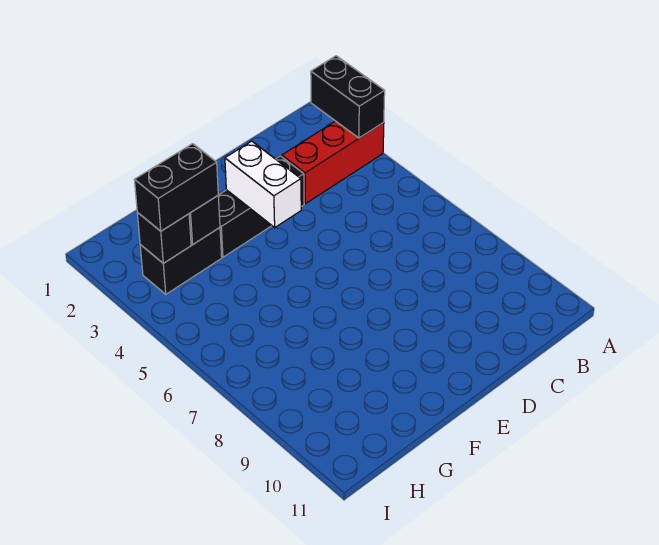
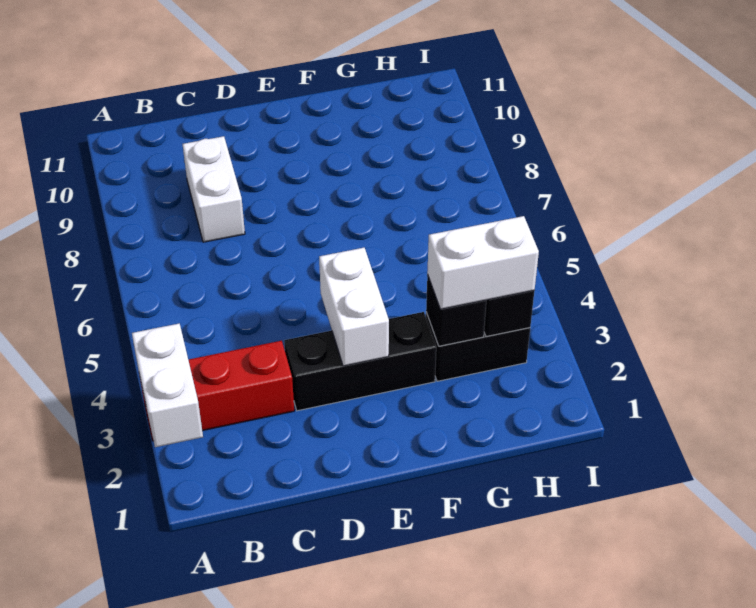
black brick A2:A3 level 2 -> white brick A2:A3 level 2
none -> white brick C8:C9 level 1
black brick G3:H3 level 3 -> white brick G3:H3 level 3

